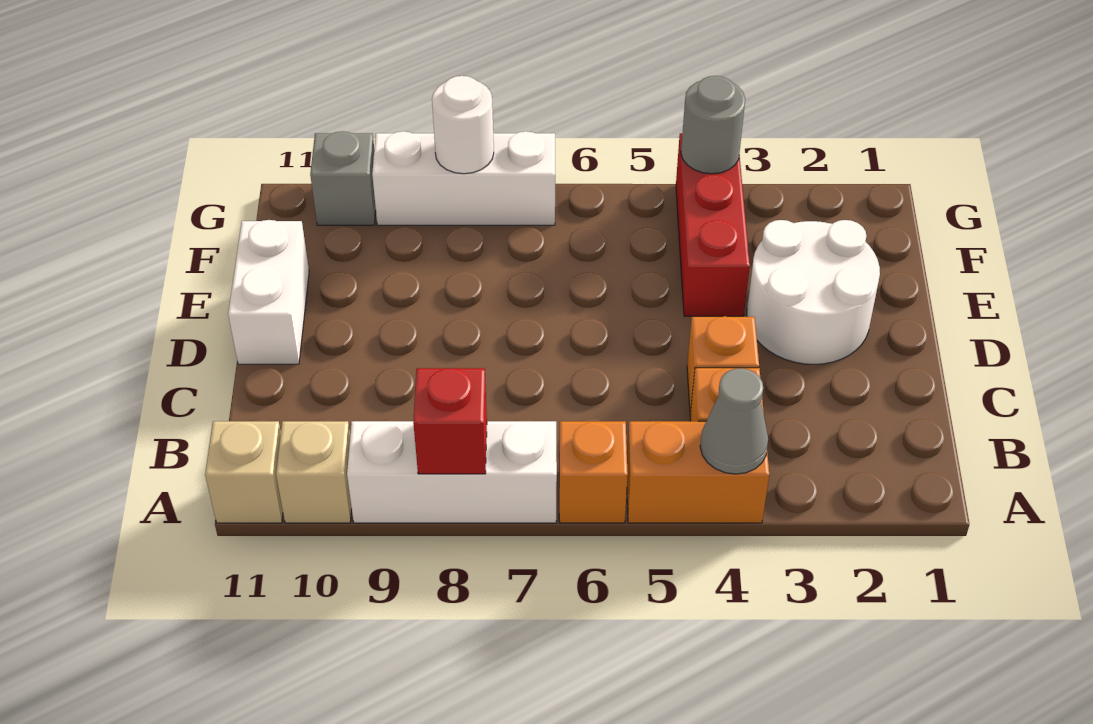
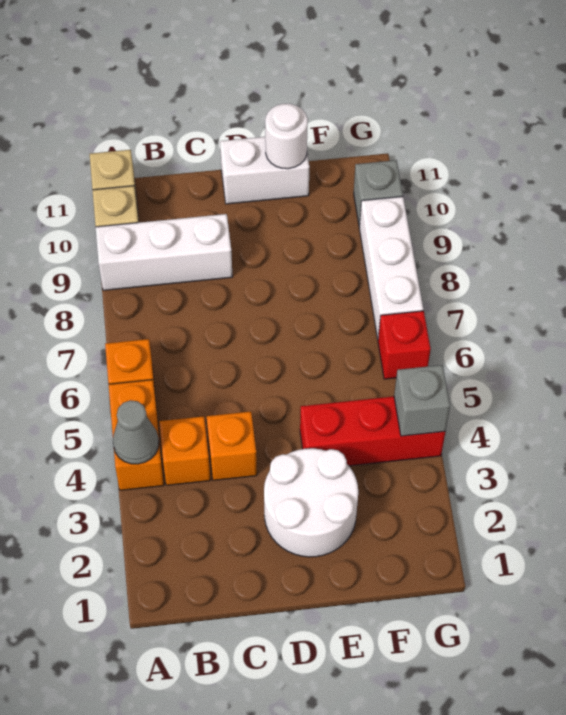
white brick A7:A9 level 1 -> white brick A9:C9 level 1
red brick A8 level 2 -> red brick G6 level 1
grey round brick G4 level 2 -> grey brick G4 level 2
white round brick G8 level 2 -> white round brick E11 level 2

